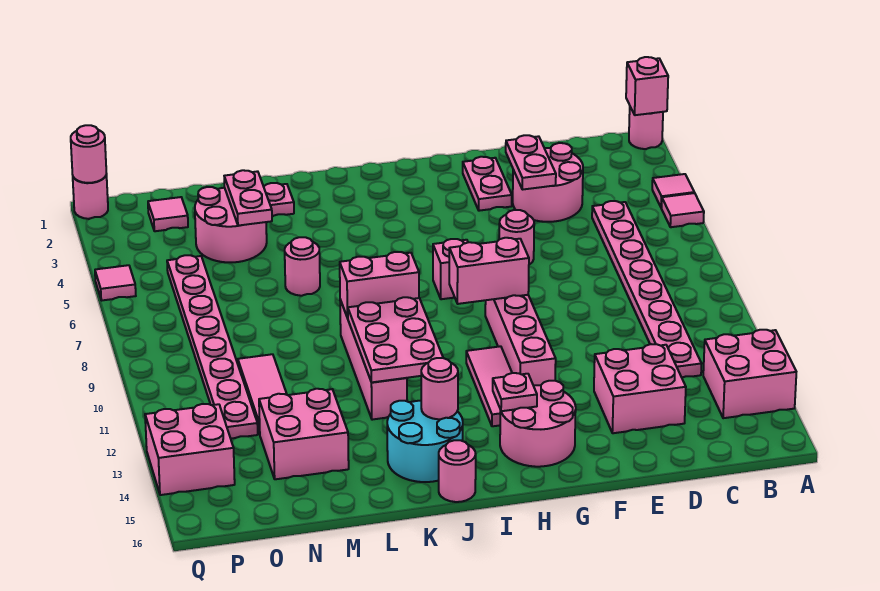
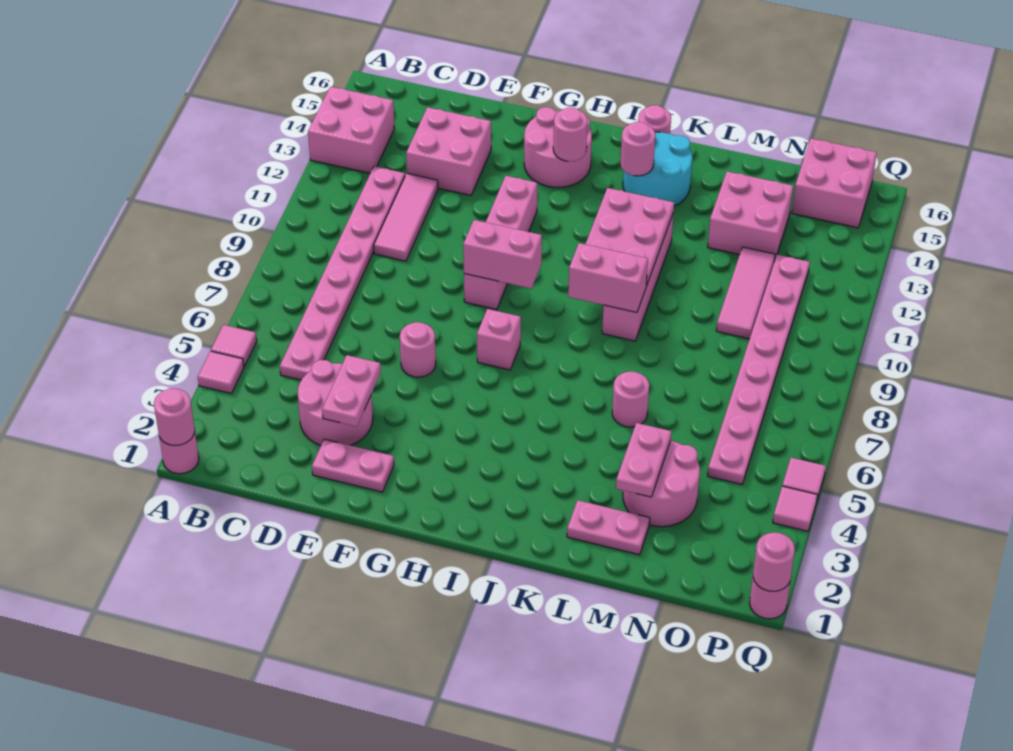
pink brick A1 level 2 -> pink round brick A1 level 2
pink plate F2:F3 level 1 -> pink plate E2:F2 level 1
pink tile H11:H13 level 1 -> pink tile D10:D12 level 1
pink plate H14 level 2 -> pink round brick H14 level 2
pink tile O2 level 1 -> pink tile Q4 level 1
pink brick P13:Q14 level 1 -> pink brick O15:P16 level 1

